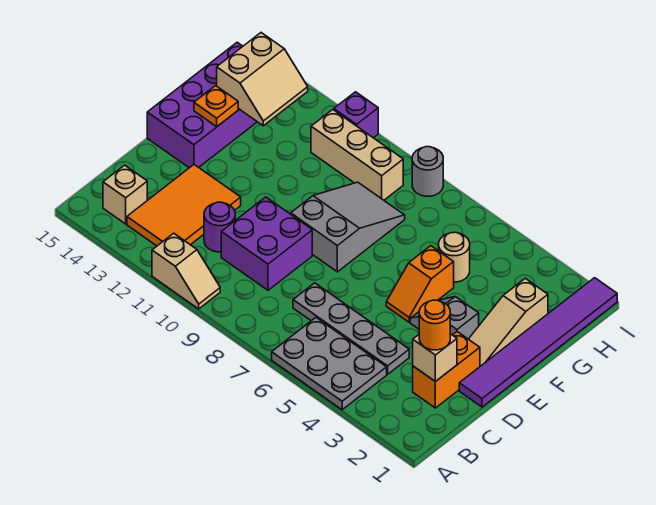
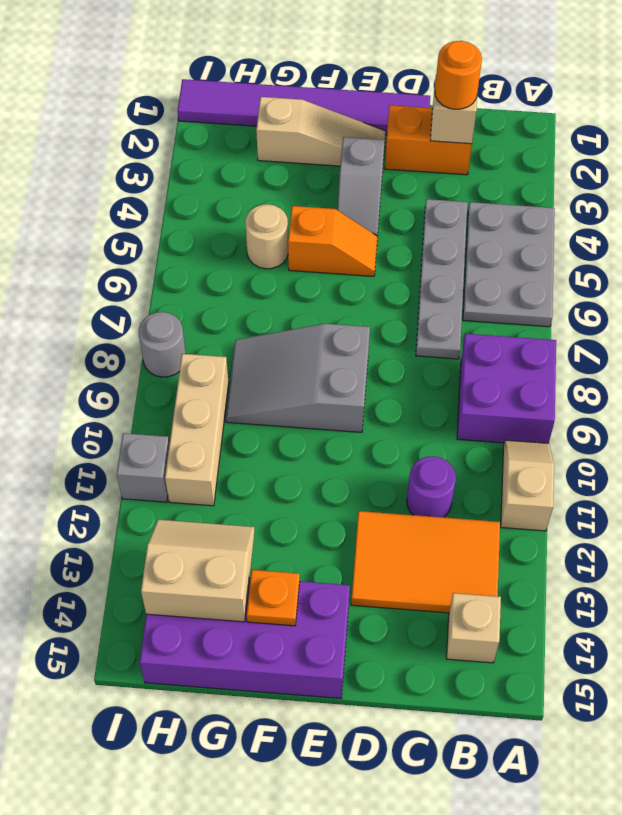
purple brick C9:D10 level 1 -> purple brick A8:B9 level 1
purple brick I11 level 1 -> grey brick I11 level 1

